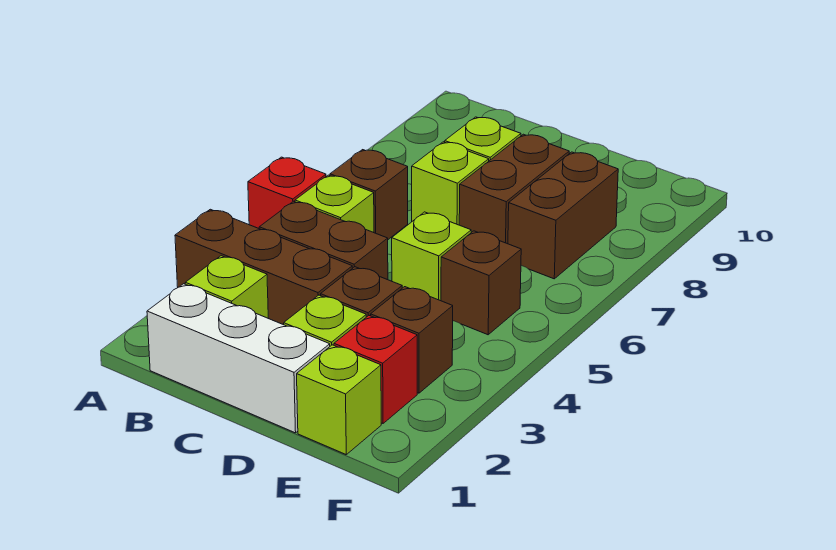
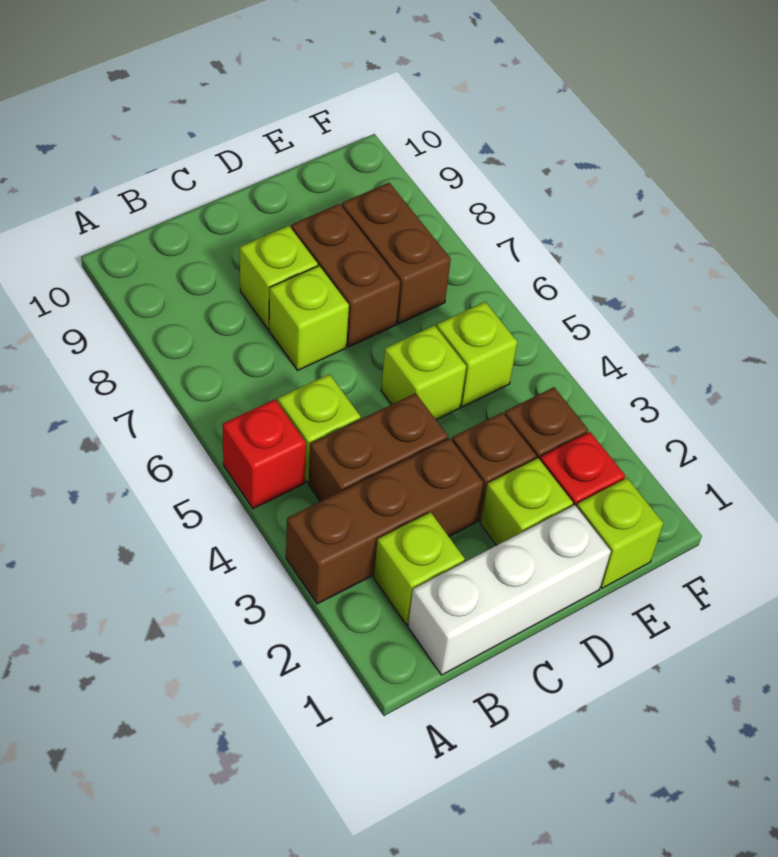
brown brick B6 level 1 -> none
brown brick E5 level 1 -> lime brick E5 level 1

